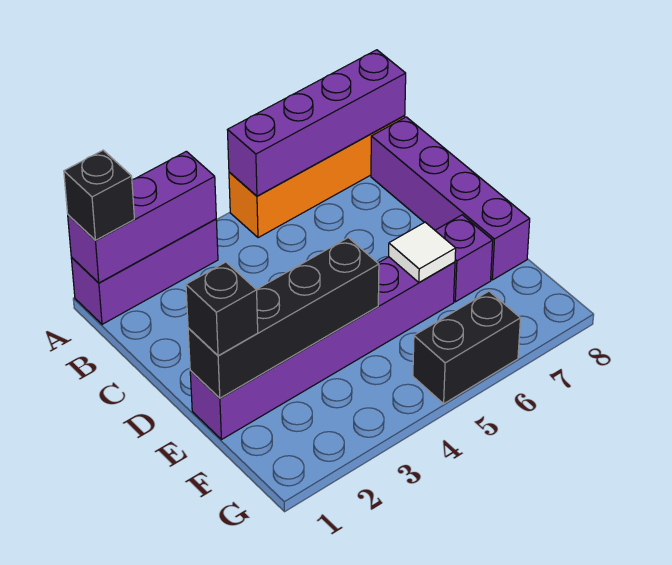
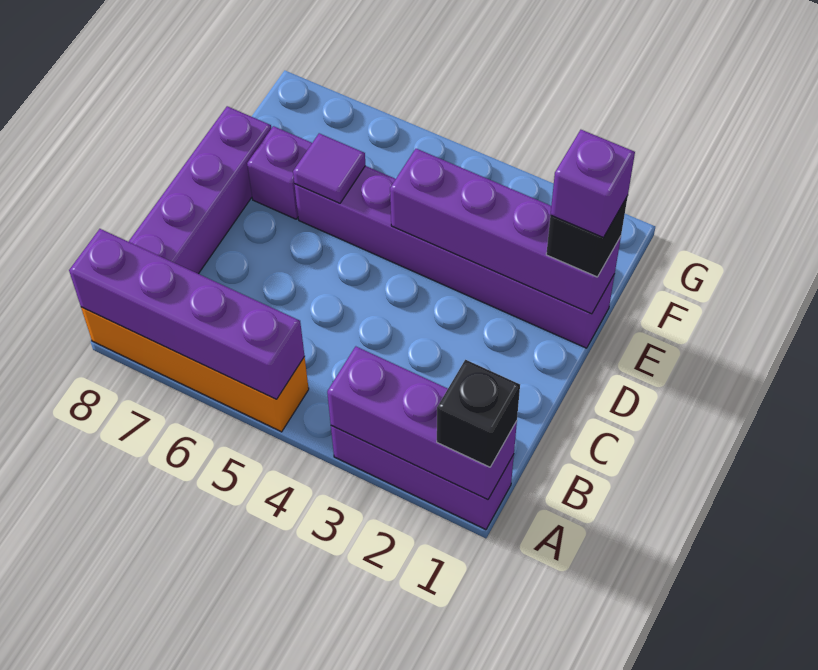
black brick E1:E4 level 2 -> purple brick E1:E4 level 2
none -> purple brick E1 level 4
white tile E6 level 2 -> purple tile E6 level 2
black brick G5:G6 level 1 -> none

